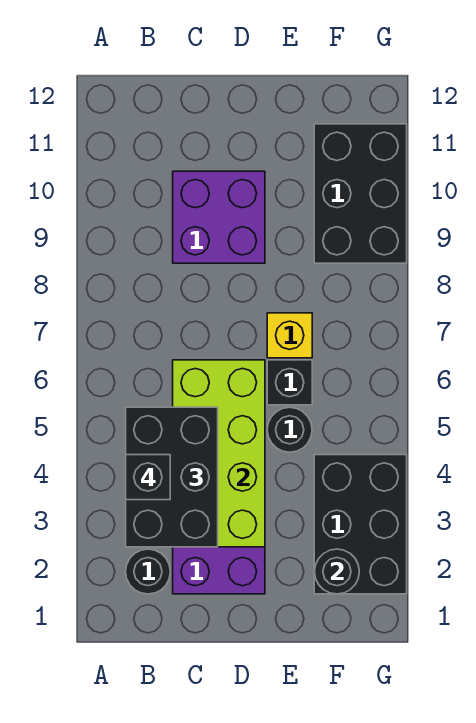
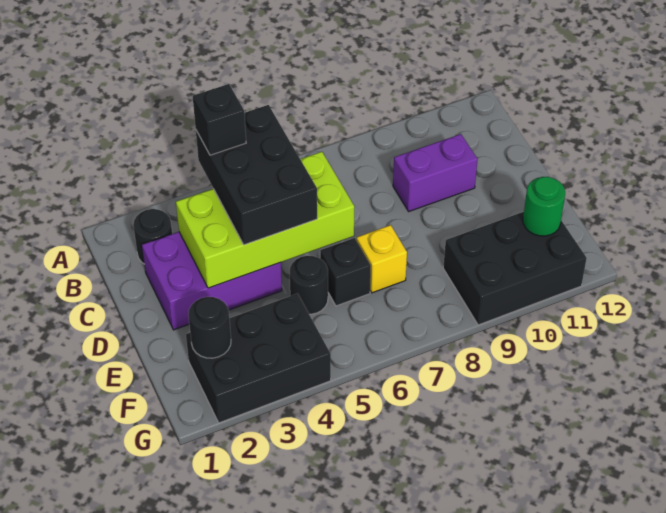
black brick B3:C5 level 3 -> black brick B4:D5 level 3
purple brick C9:D10 level 1 -> purple brick C9:C10 level 1
none -> green round brick F11 level 2

